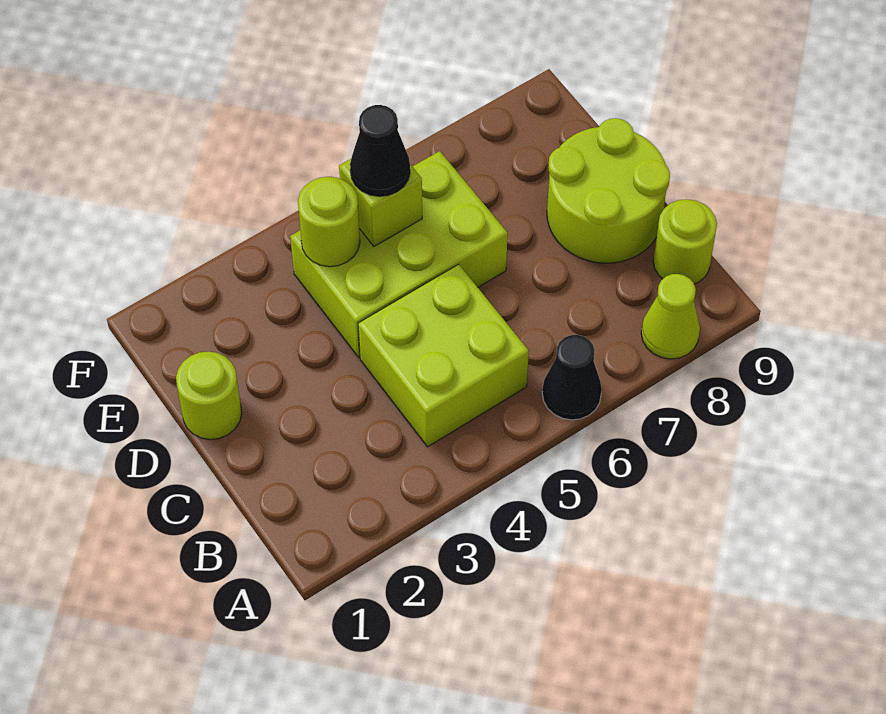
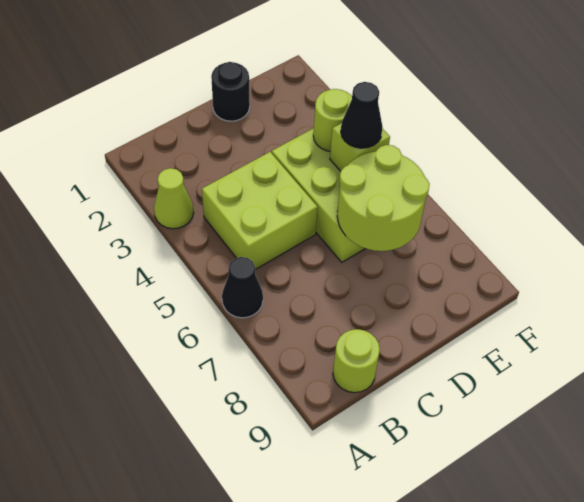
lime cone A8 level 1 -> lime cone A3 level 1
lime round brick C8:D9 level 1 -> lime round brick D6:E7 level 2
lime round brick D1 level 1 -> black round brick D1 level 1

